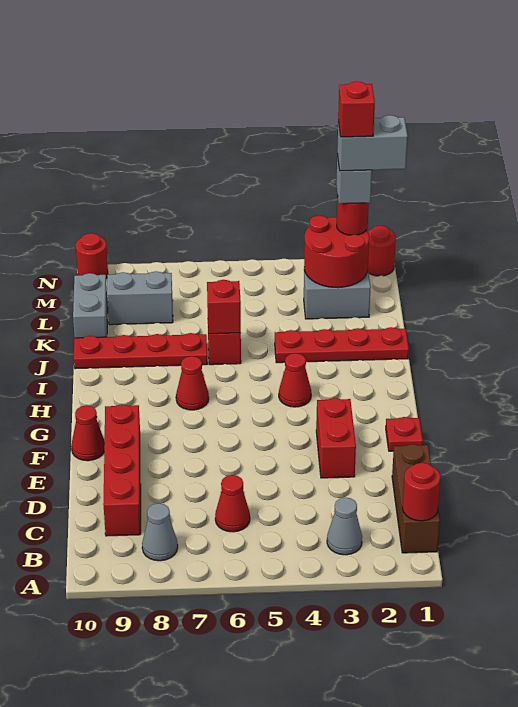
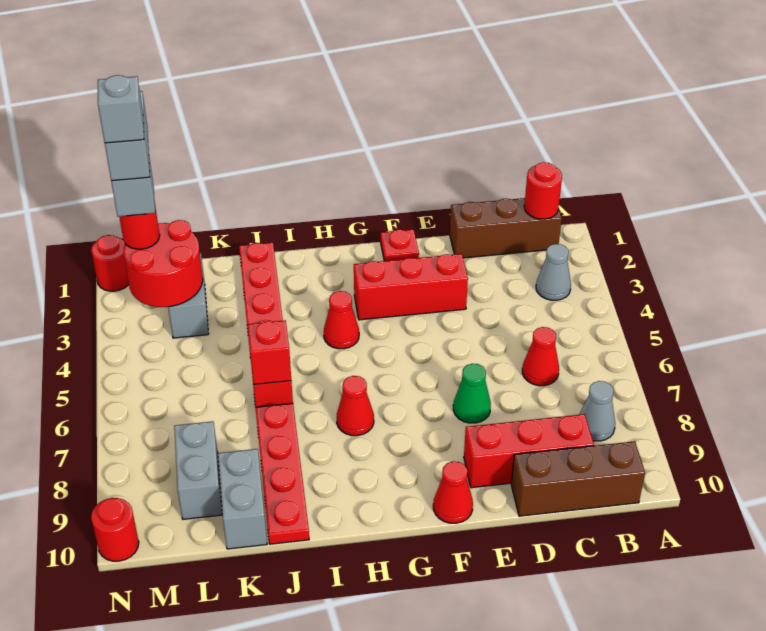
none -> brown brick B10:D10 level 1
red brick C9:F9 level 1 -> red brick C9:E9 level 1
red brick E3:F3 level 1 -> red brick E3:G3 level 1
none -> green cone E7 level 1
grey brick K10:L10 level 1 -> grey brick K9:K10 level 1
red brick M2 level 6 -> grey brick M2 level 6

